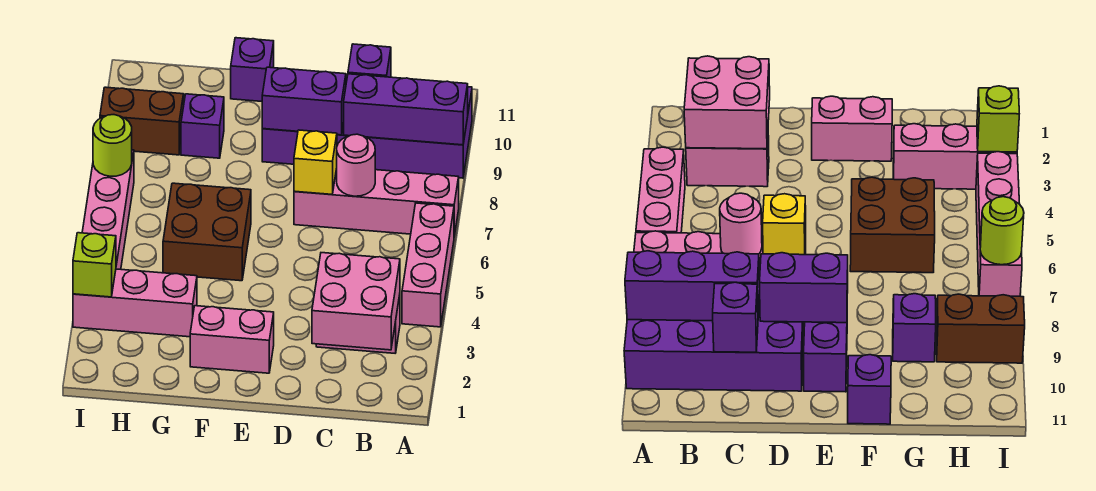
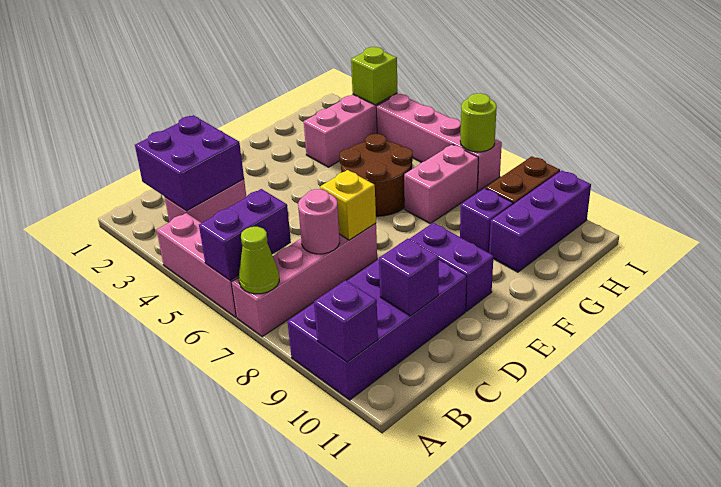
none -> lime cone A7 level 2
purple brick A9:C9 level 2 -> purple brick G10:I10 level 1
pink brick B2:C3 level 2 -> purple brick B2:C3 level 2
purple brick D9:E9 level 2 -> purple brick A6:B6 level 2
pink brick E2:F2 level 1 -> pink brick G7:H7 level 1
brown brick F5:G6 level 1 -> brown round brick F5:G6 level 1
purple brick F11 level 1 -> purple brick A10 level 2

